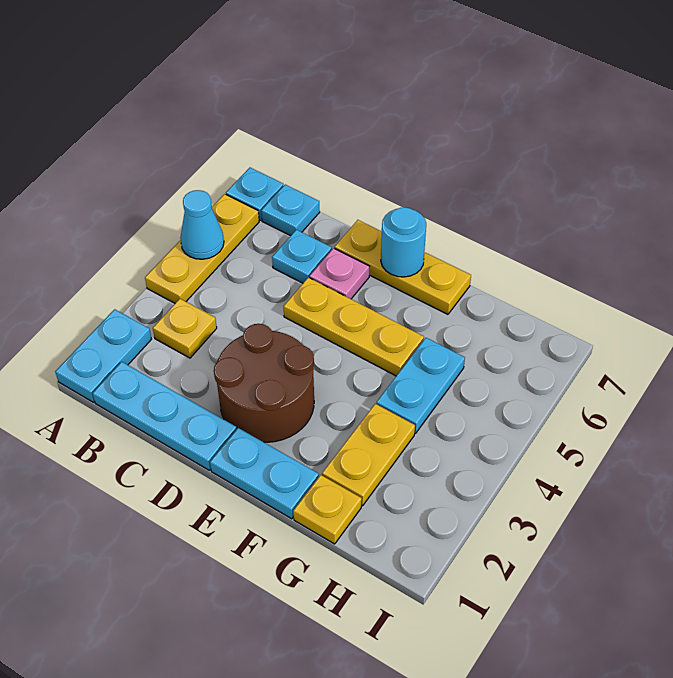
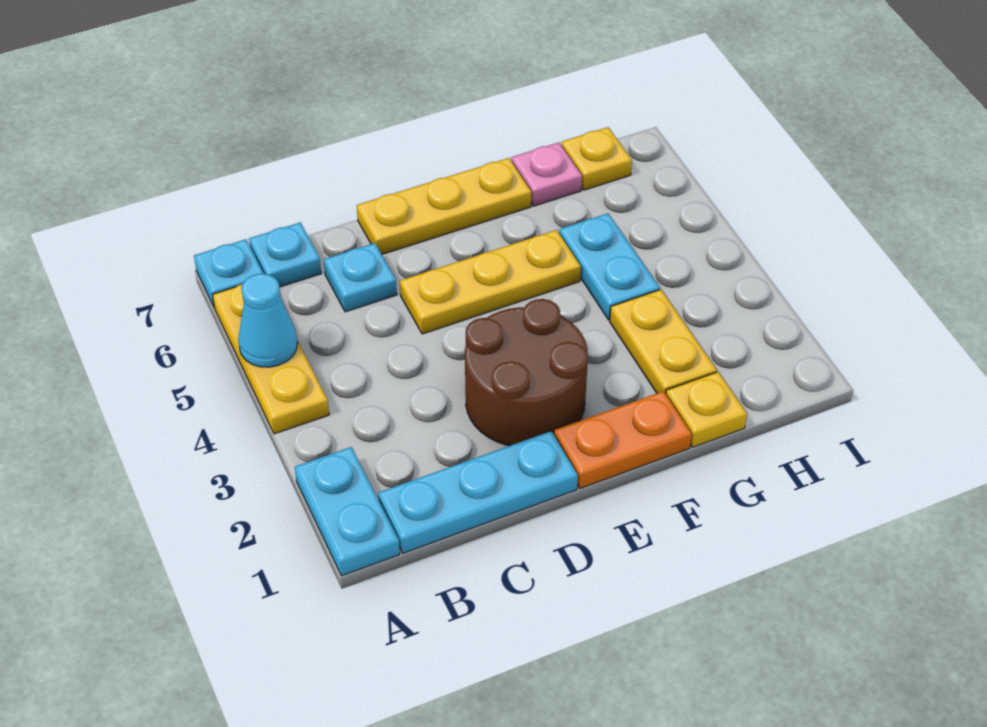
yellow plate B3 level 1 -> yellow plate H7 level 1
pink plate D6 level 1 -> pink plate G7 level 1
cyan plate E1:F1 level 1 -> orange plate E1:F1 level 1
cyan round brick E7 level 2 -> none

